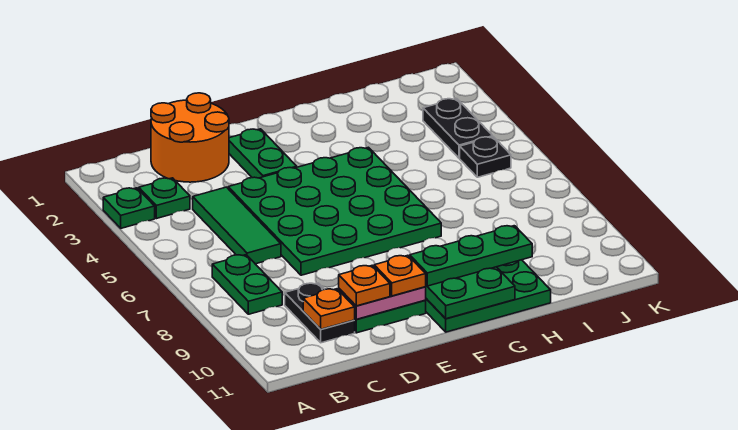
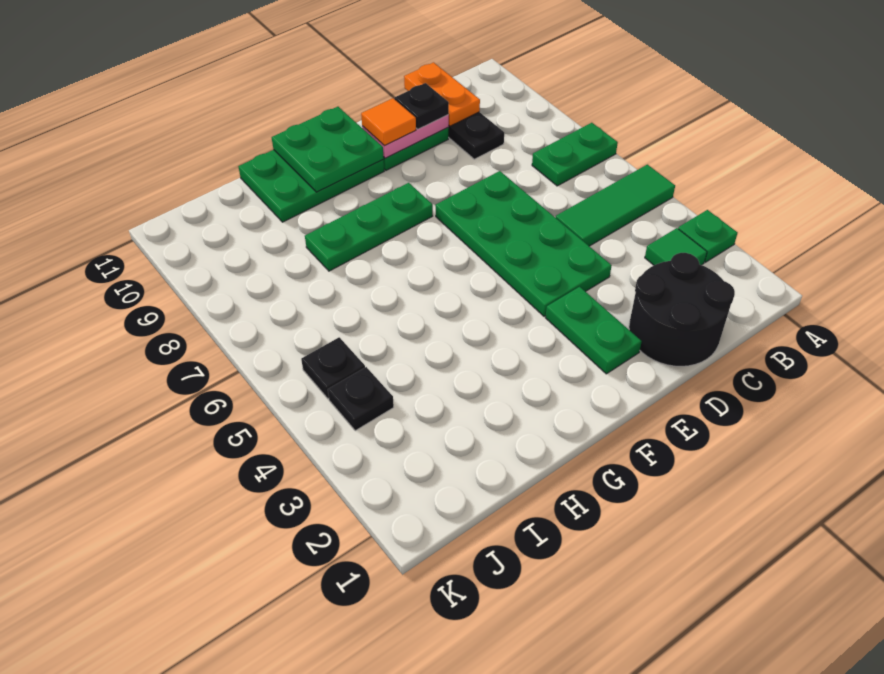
green plate B3 level 1 -> green tile B3 level 1
green plate B7:B8 level 1 -> green plate A7:B7 level 1
orange round brick C1:D2 level 1 -> black round brick C1:D2 level 1
green tile C4:C6 level 1 -> green tile A5:C5 level 1
orange plate C10 level 2 -> orange plate C10:C11 level 2
green plate D4:G7 level 1 -> green plate D4:E7 level 1
orange plate D10 level 3 -> black plate D10 level 3
orange plate E10 level 3 -> orange tile E10 level 3
green plate F10:H10 level 3 -> green plate F8:H8 level 1
black plate J3:J4 level 1 -> black plate J4 level 1

